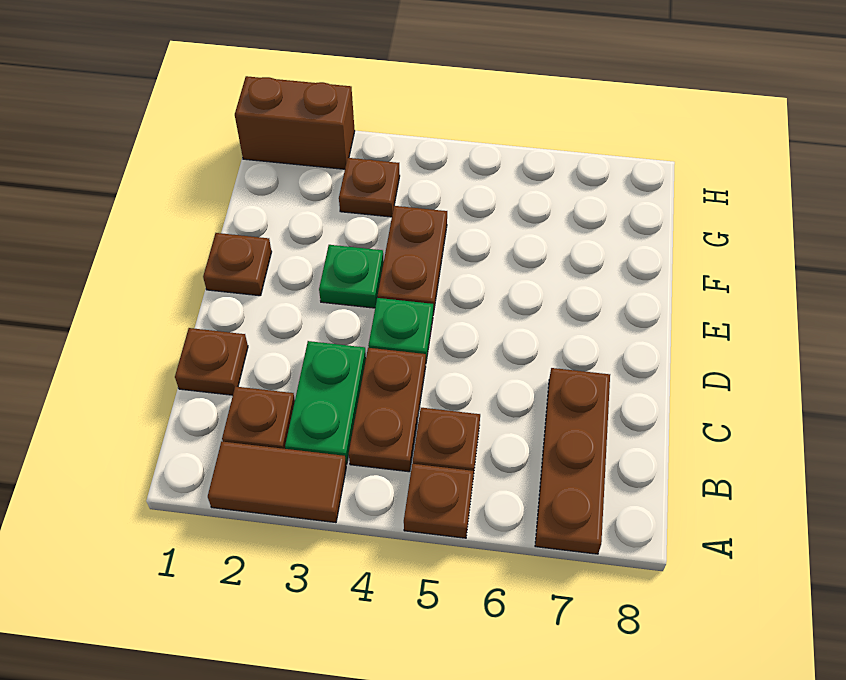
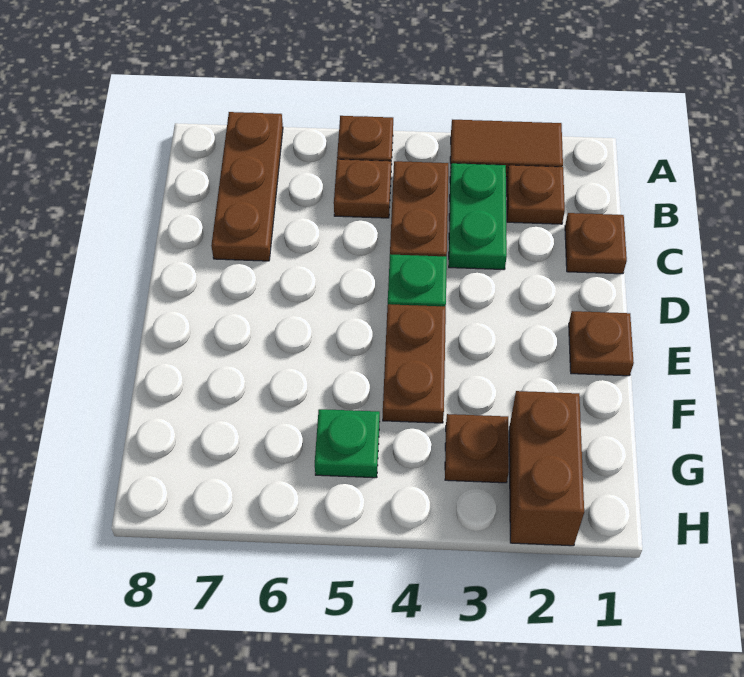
green plate E3 level 1 -> green plate G5 level 1
brown brick H1:H2 level 1 -> brown brick G2:H2 level 1

